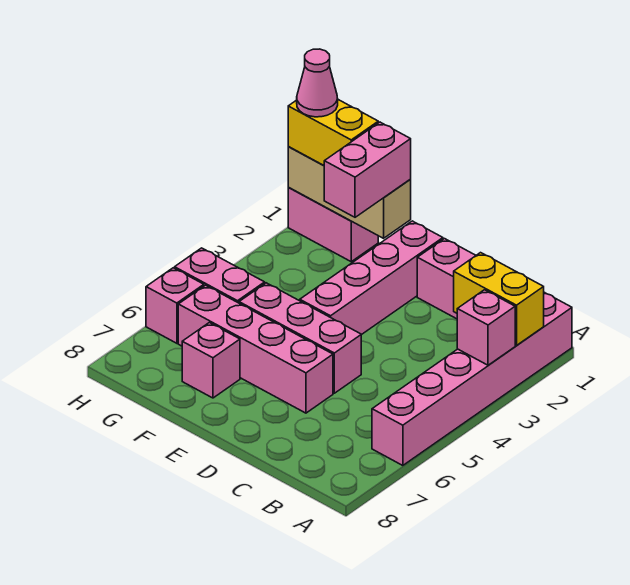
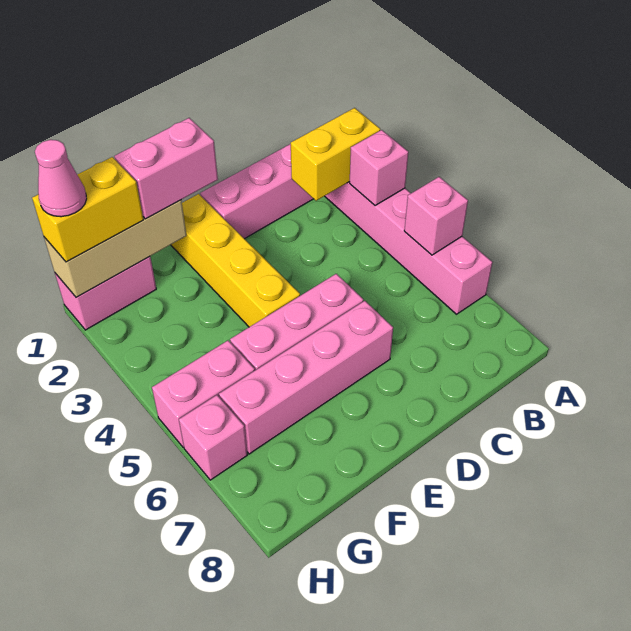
pink brick E1:E4 level 1 -> yellow brick E1:E4 level 1
pink brick F1:F2 level 3 -> pink brick E1:F1 level 3
pink brick F7 level 1 -> pink brick A5 level 2

